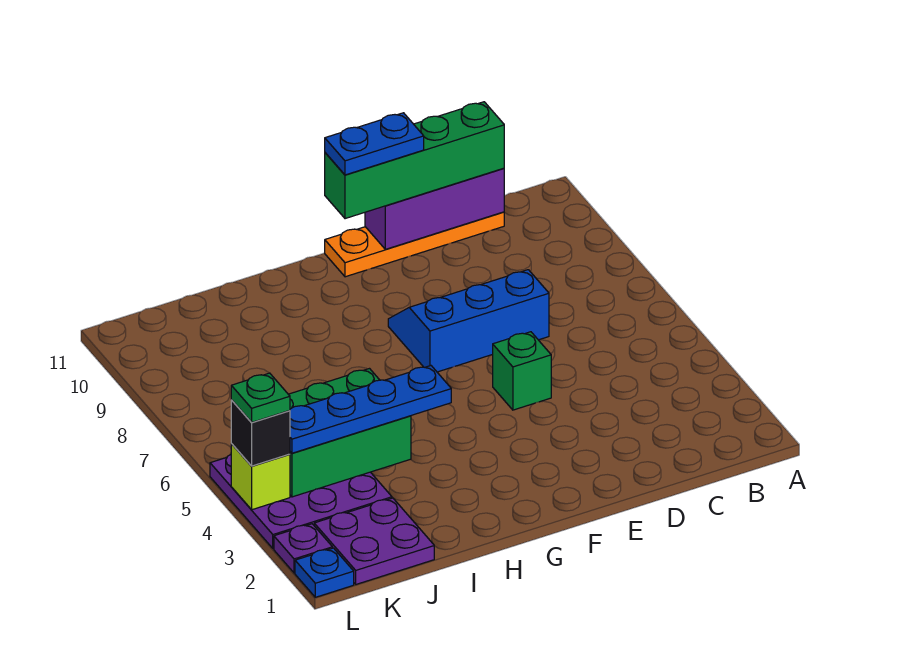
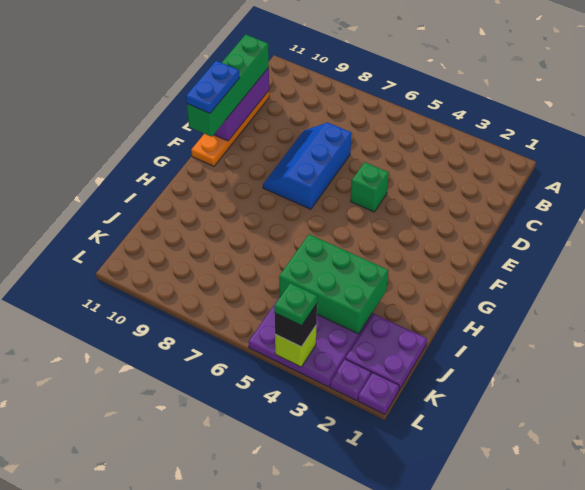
blue plate H4:K4 level 3 -> none
green brick I4:K5 level 2 -> green brick I3:J5 level 2
blue plate L1 level 1 -> purple plate L1 level 1

